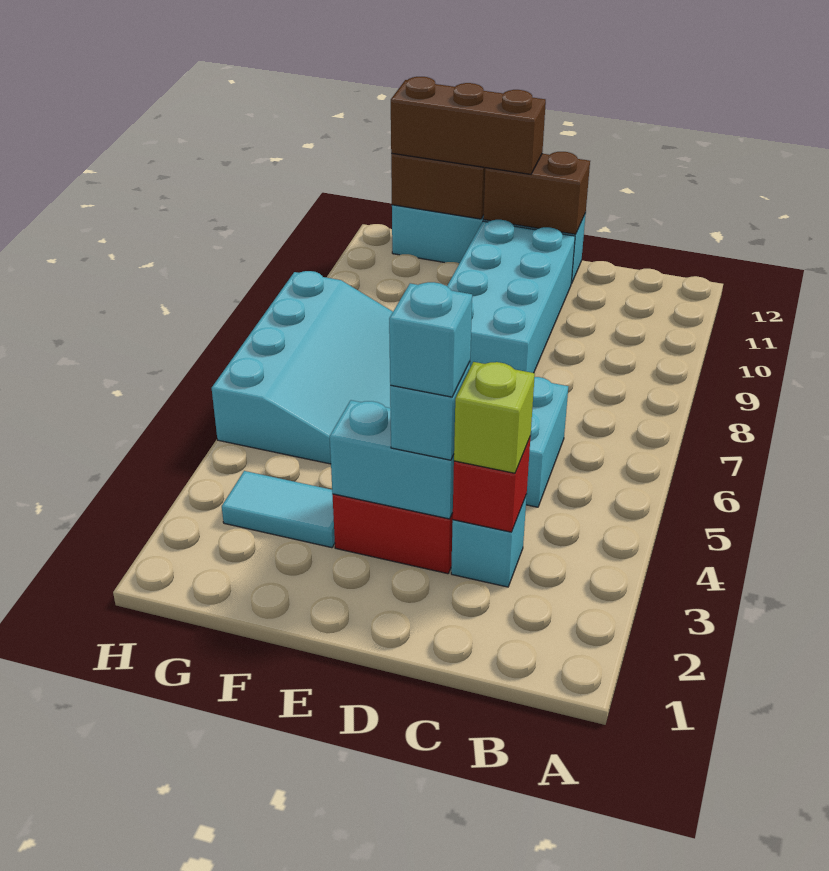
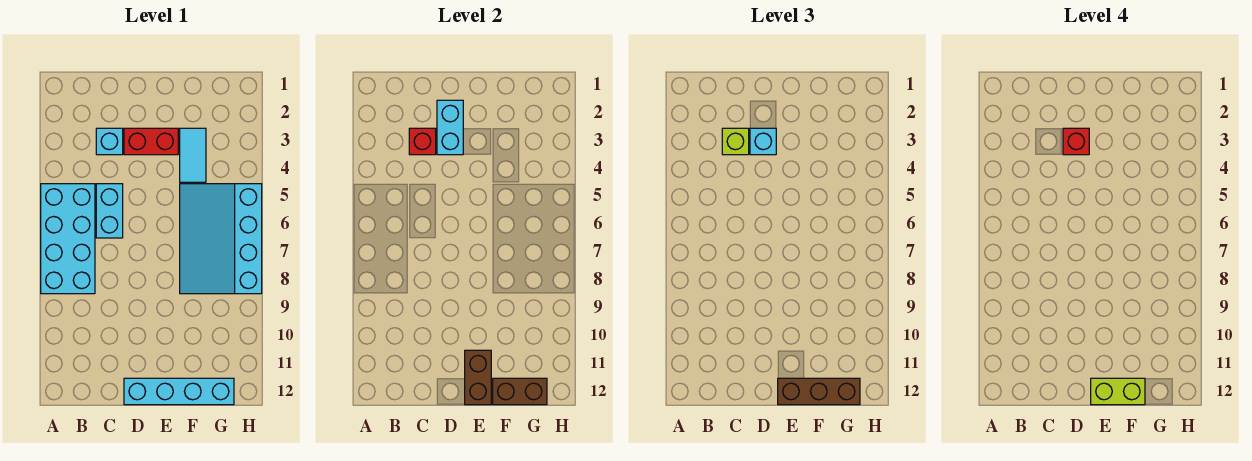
cyan brick D3:E3 level 2 -> cyan brick D2:D3 level 2
cyan brick D3 level 4 -> red brick D3 level 4
cyan brick D8:E11 level 1 -> cyan brick A5:B8 level 1
brown brick D12:E12 level 2 -> brown brick E11:E12 level 2
none -> lime brick E12:F12 level 4
cyan tile F3:G3 level 1 -> cyan tile F3:F4 level 1

